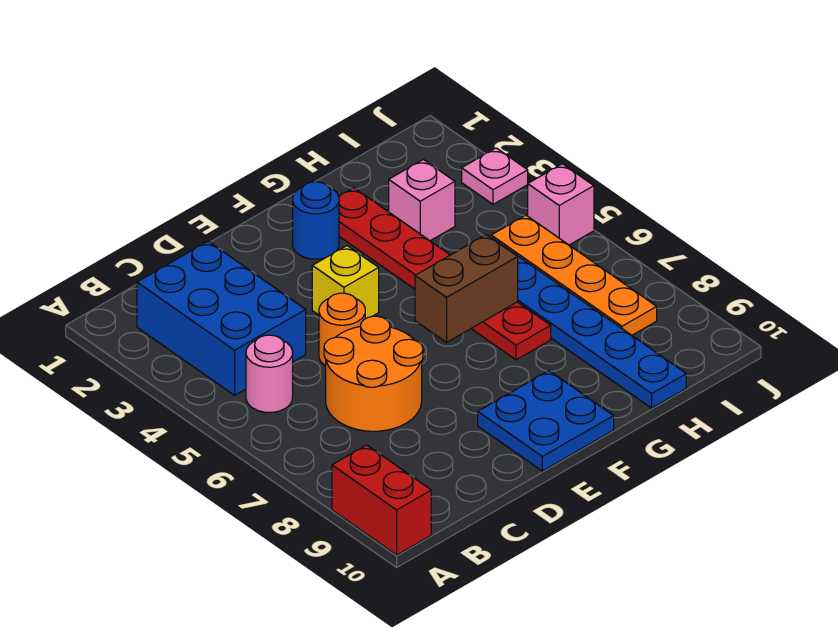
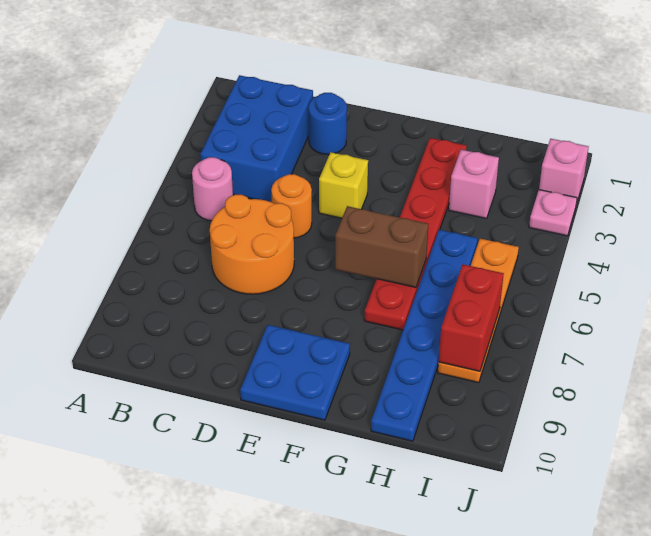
red brick A9:A10 level 1 -> red brick I7:I8 level 2
blue round brick F2 level 1 -> blue round brick D2 level 1
pink brick J5 level 1 -> pink brick J2 level 1

